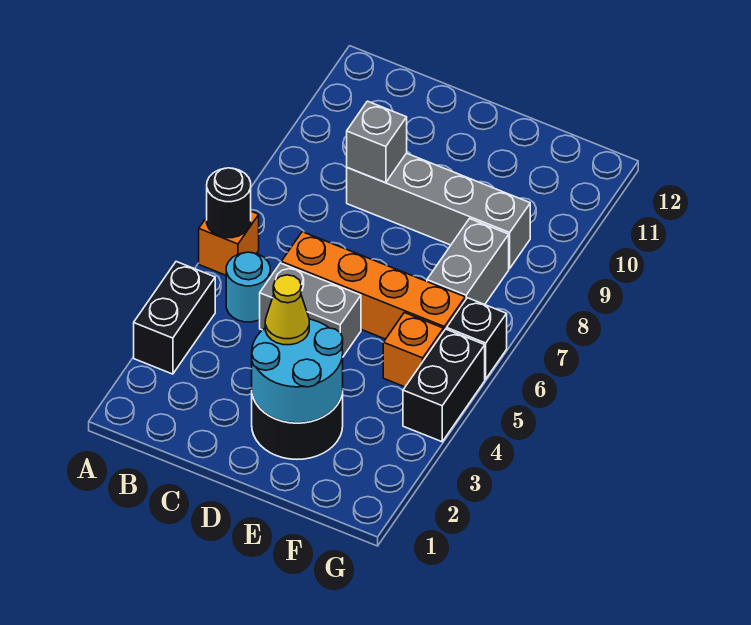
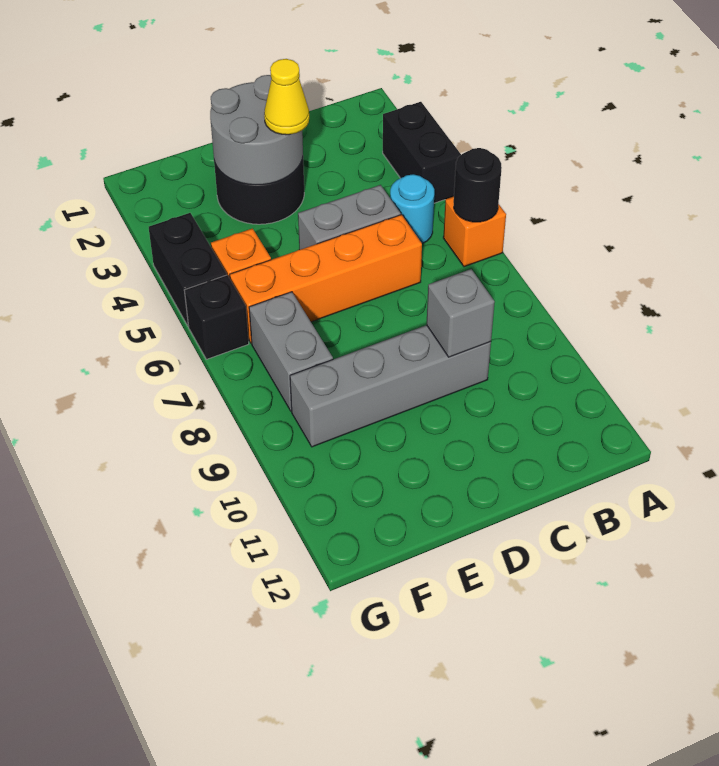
cyan round brick D2:E3 level 2 -> grey round brick D2:E3 level 2

